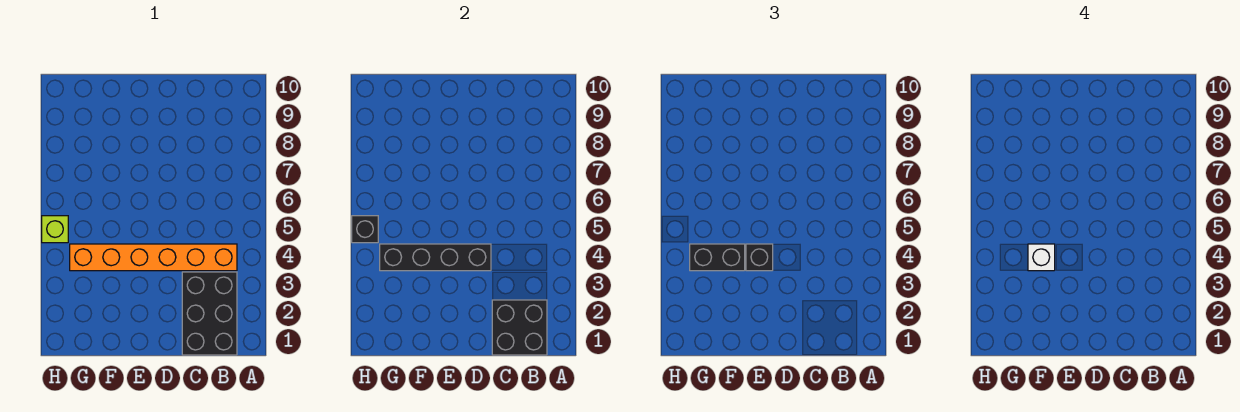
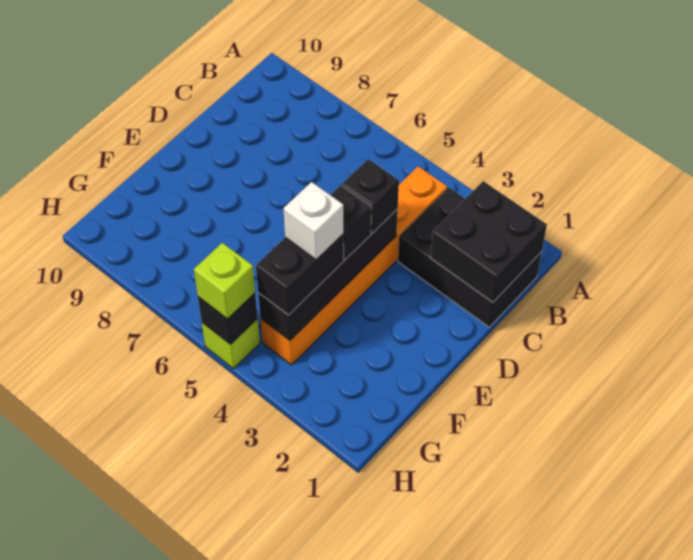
none -> black brick D4 level 3
none -> lime brick H5 level 3

